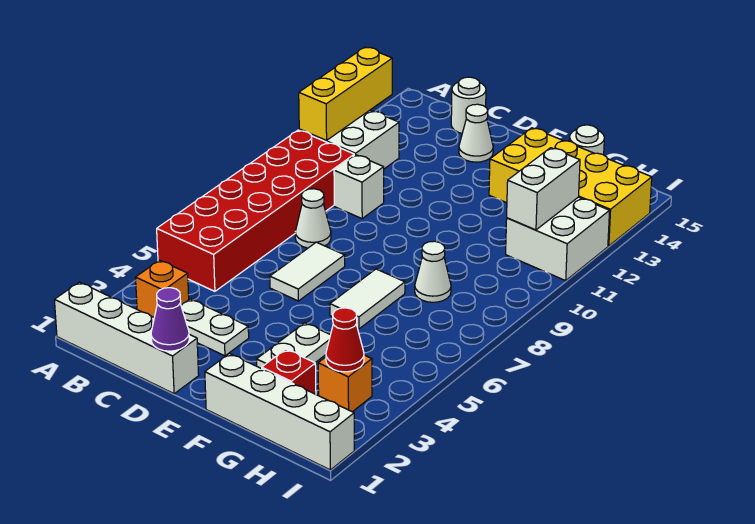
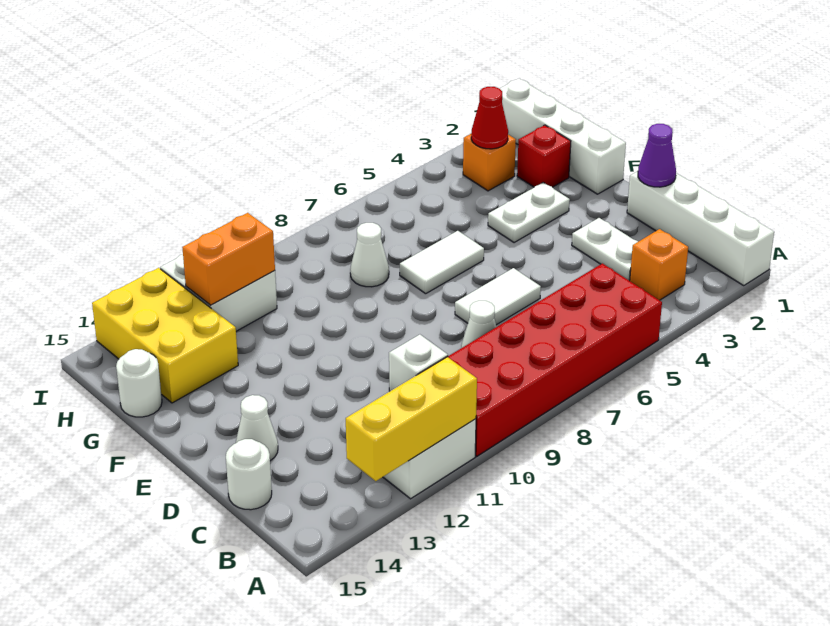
yellow brick F13:I14 level 1 -> yellow brick G13:I14 level 1
white brick H11:H12 level 2 -> orange brick H11:H12 level 2

